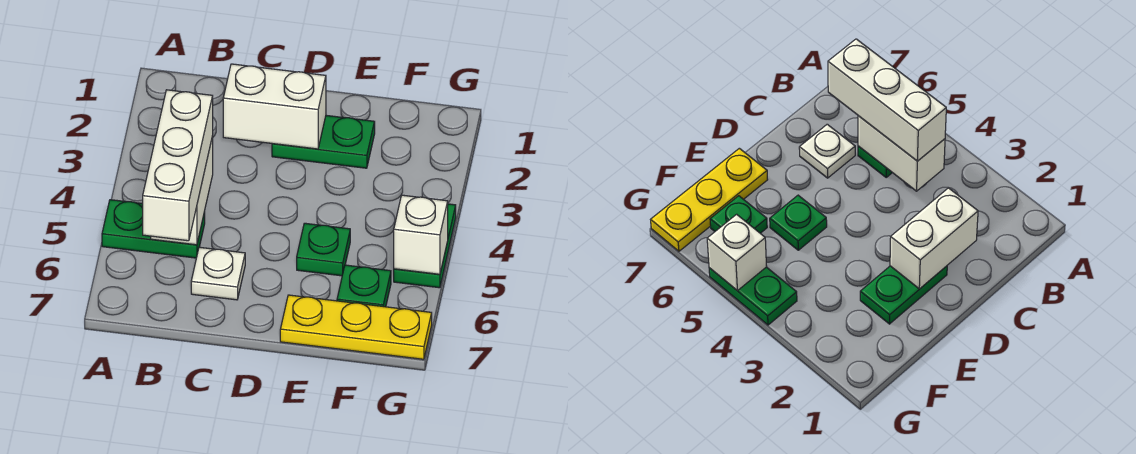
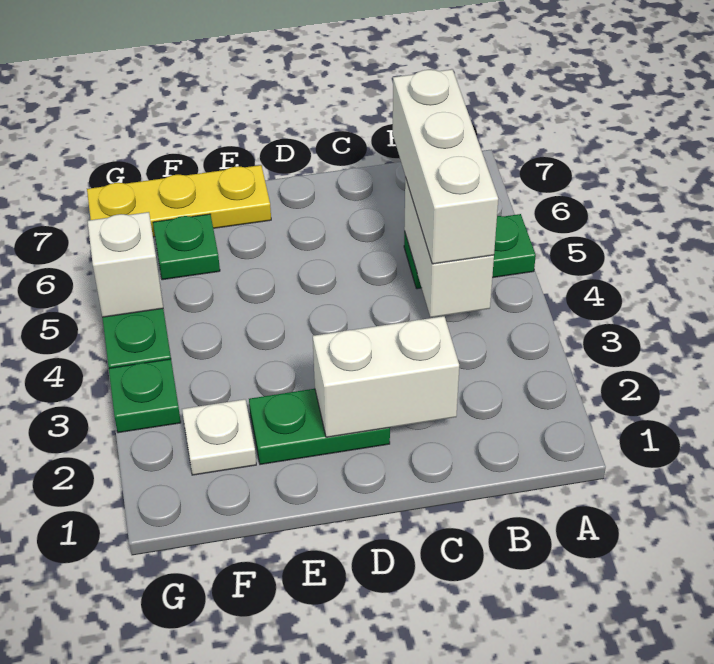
white plate C6 level 1 -> white plate F2 level 1
green plate E5 level 1 -> green plate G3 level 1

